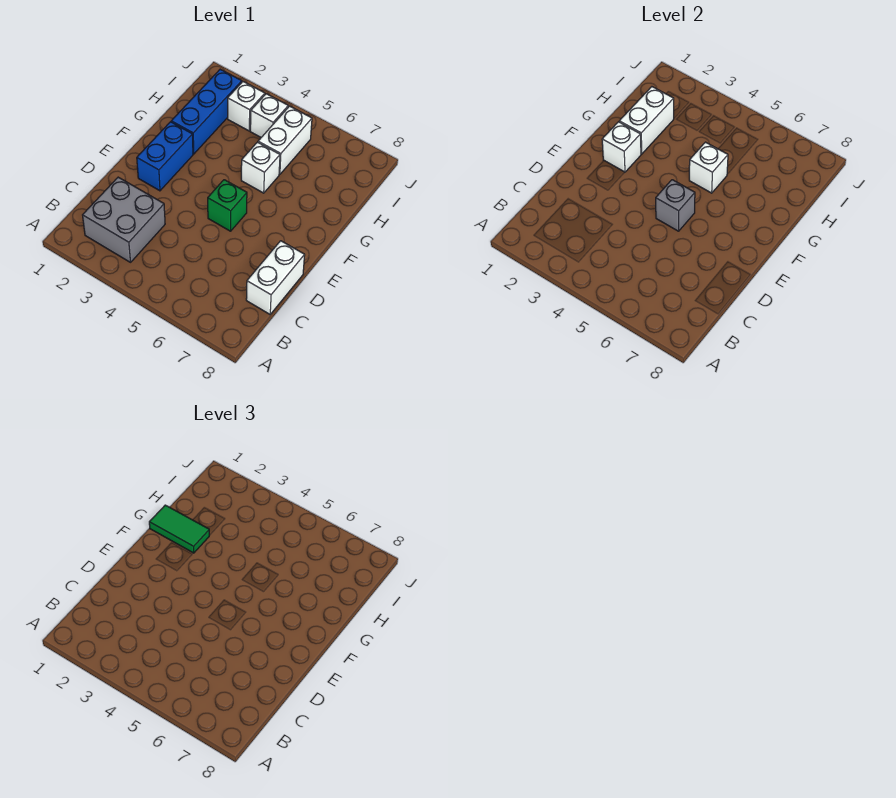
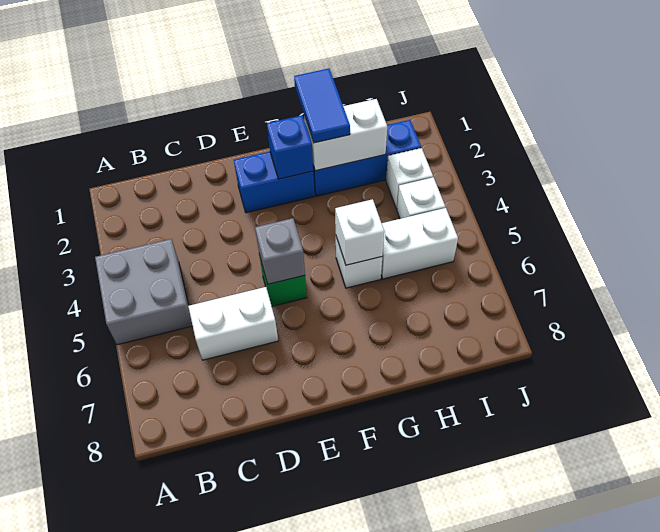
grey brick B2:C3 level 1 -> grey brick A4:B5 level 1
white brick C8:D8 level 1 -> white brick C6:D6 level 1
white brick F2 level 2 -> blue brick F2 level 2
green tile G1:G2 level 3 -> blue tile G1:G2 level 3

